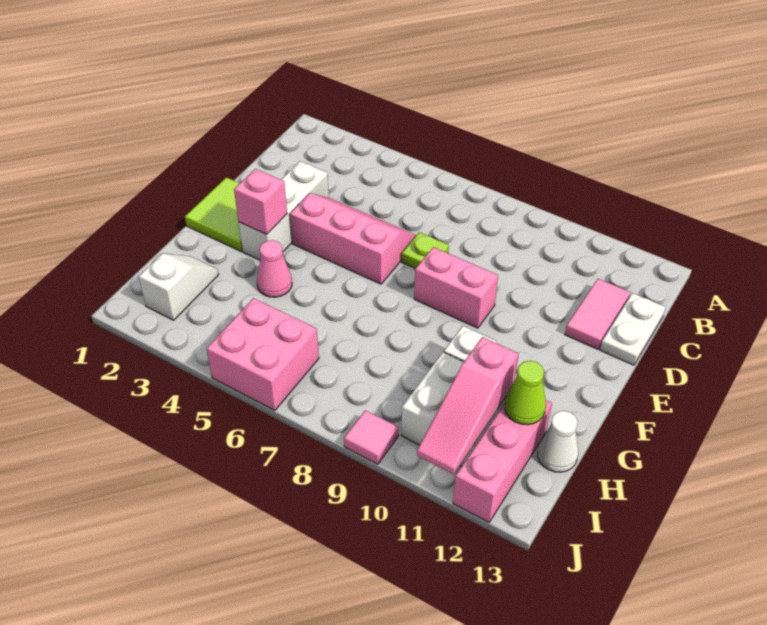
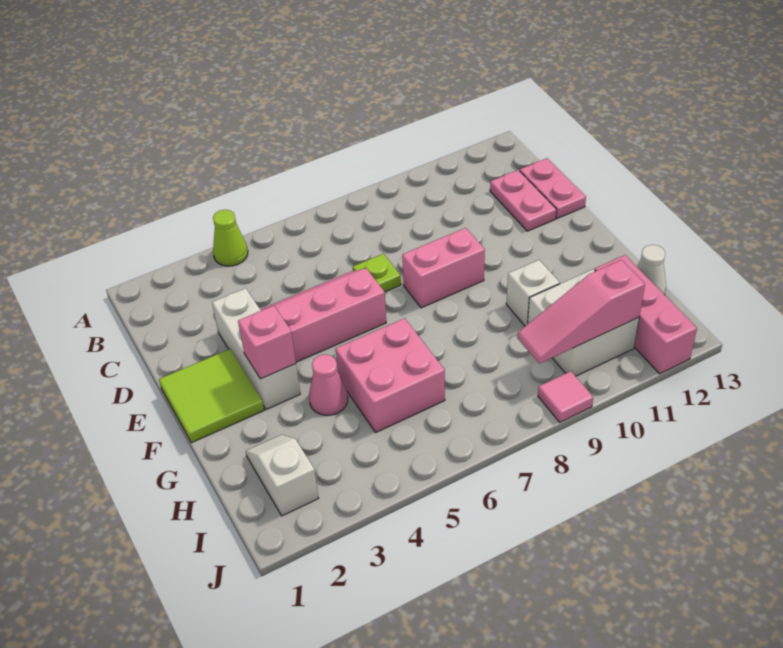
pink tile C12:D12 level 1 -> pink plate C12:D12 level 1
white plate C13:D13 level 1 -> pink plate C13:D13 level 1
pink slope H11:J11 level 2 top H -> pink slope I9:I11 level 2 top 11
lime cone H12 level 2 -> lime cone A4 level 1
pink brick I5:J6 level 1 -> pink brick G5:H6 level 1

